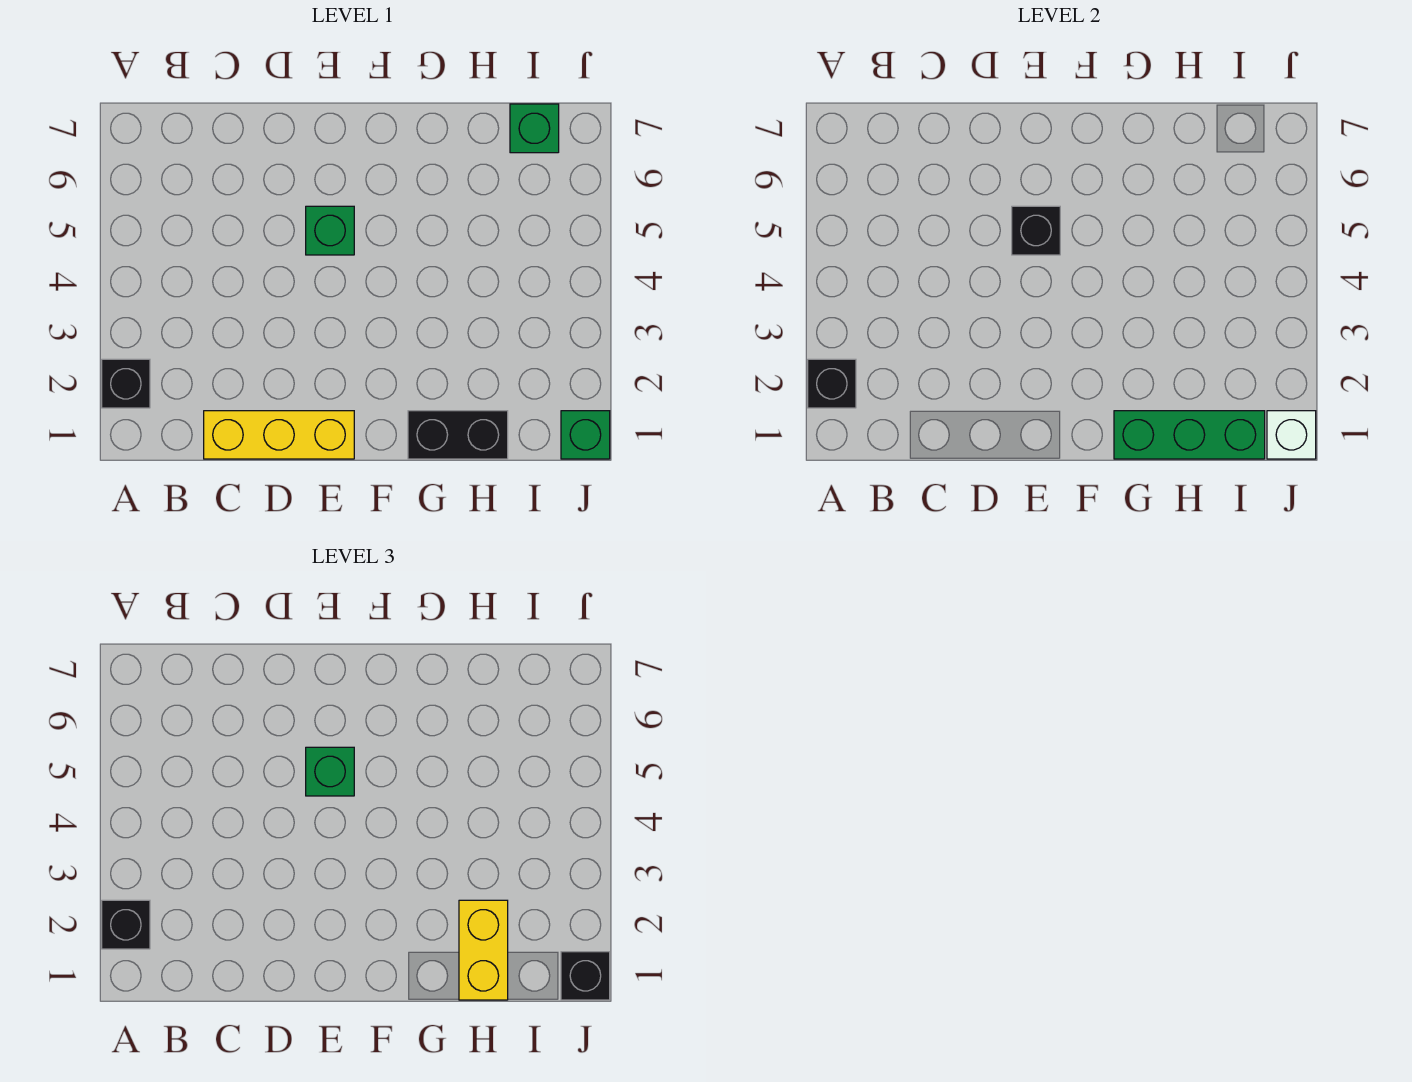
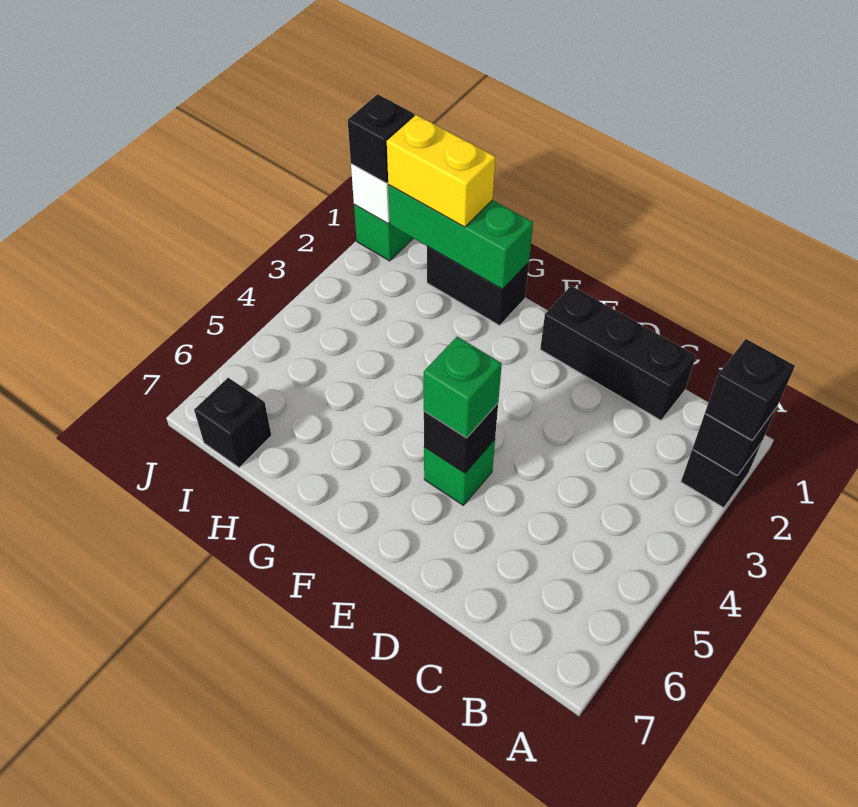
yellow brick C1:E1 level 1 -> black brick C1:E1 level 1
yellow brick H1:H2 level 3 -> yellow brick H1:I1 level 3
green brick I7 level 1 -> black brick I7 level 1

